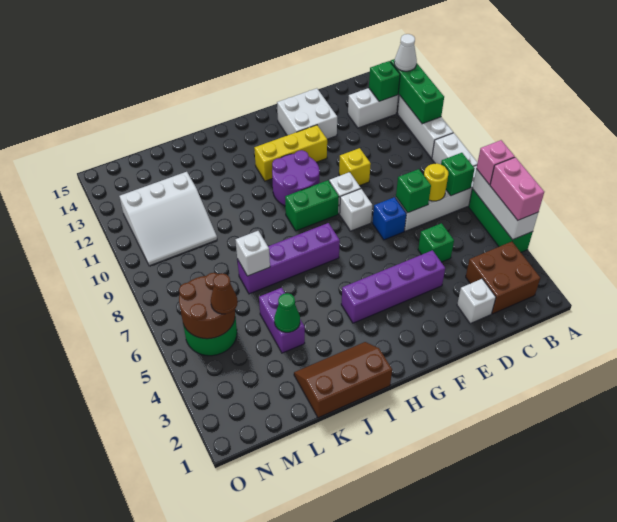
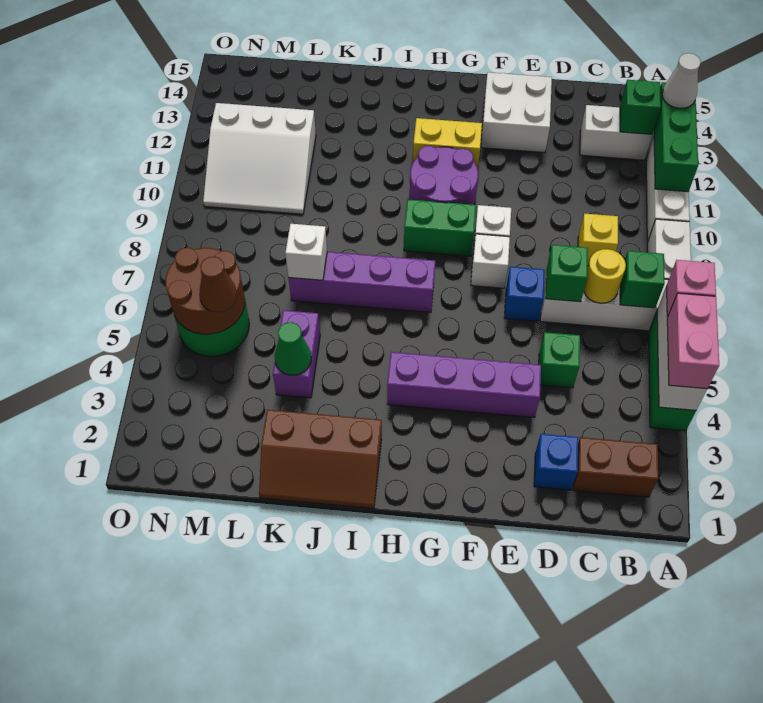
brown brick B2:C3 level 1 -> brown brick B2:C2 level 1
white brick D2 level 1 -> blue brick D2 level 1
yellow brick E10 level 1 -> yellow brick C9 level 1
yellow brick F12:H12 level 1 -> yellow brick G12:H12 level 1
brown slope I1:K2 level 1 top 1 -> brown slope I1:K2 level 1 top 2

